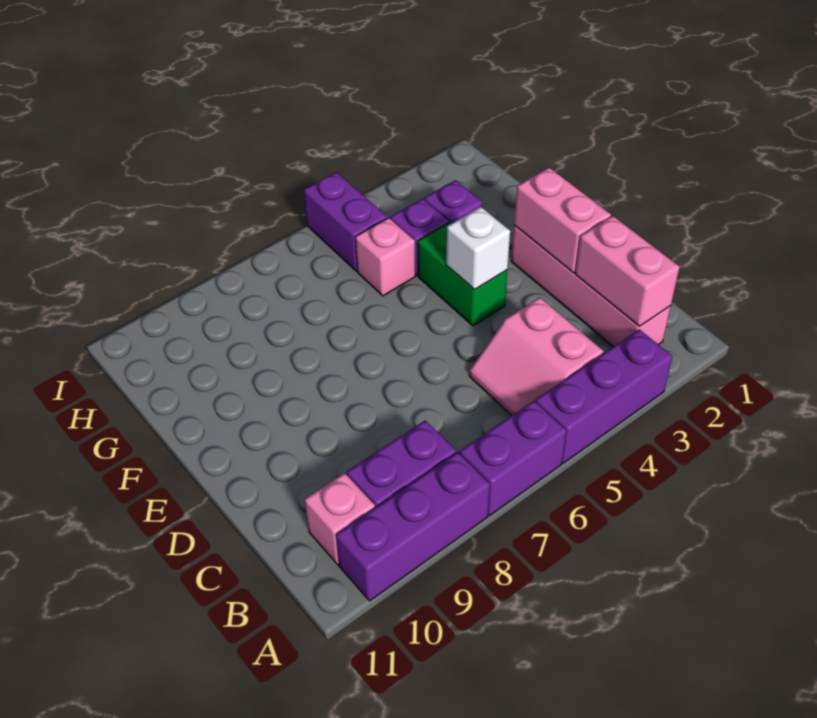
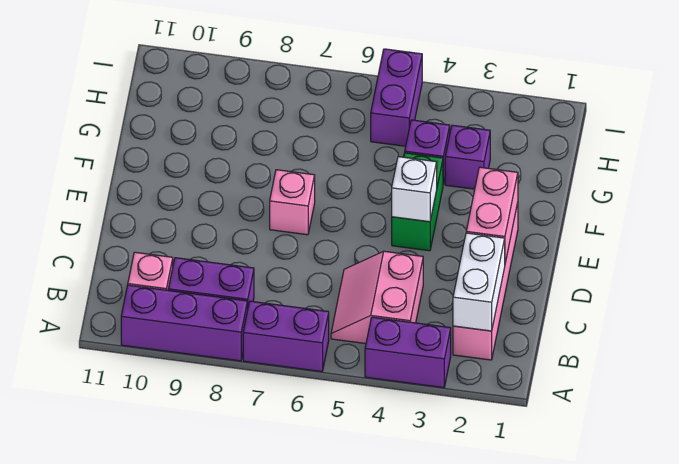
purple brick A3:A5 level 1 -> purple brick A3:A4 level 1
pink brick B2:C2 level 2 -> white brick B2:C2 level 2
pink brick G5 level 1 -> pink brick E7 level 1

